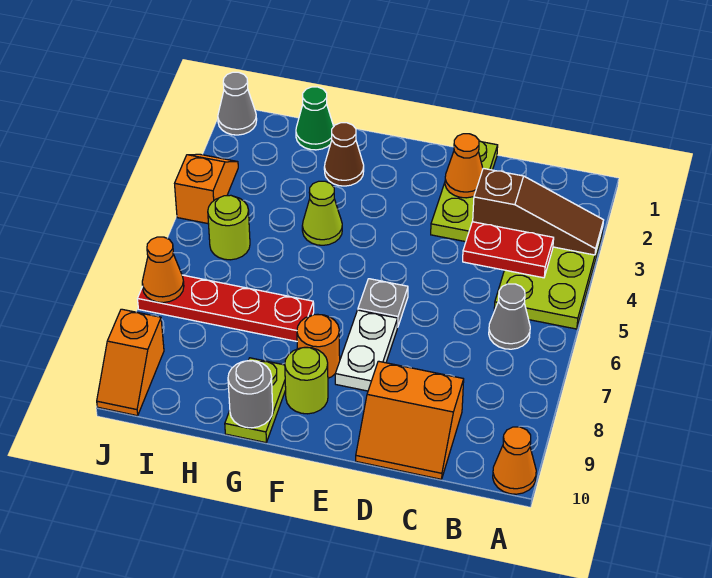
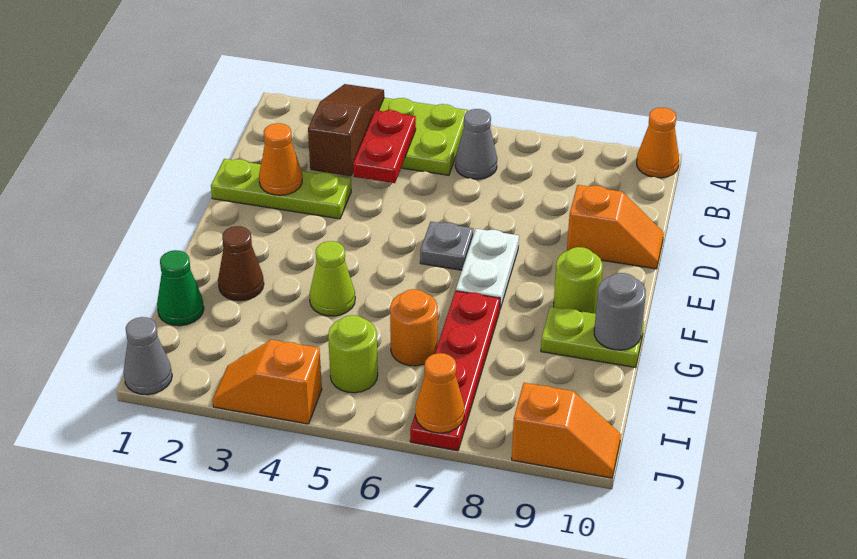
orange slope C9:D10 level 1 top 9 -> orange slope D9:D10 level 1 top 9
white plate E7:E8 level 1 -> white plate E7:F7 level 1
orange round brick F8 level 1 -> orange round brick H6 level 1

